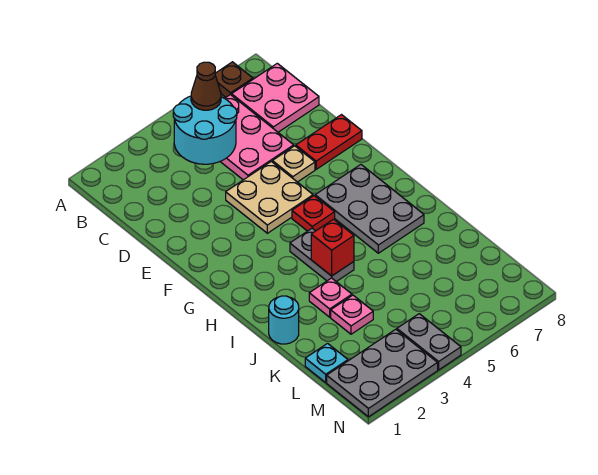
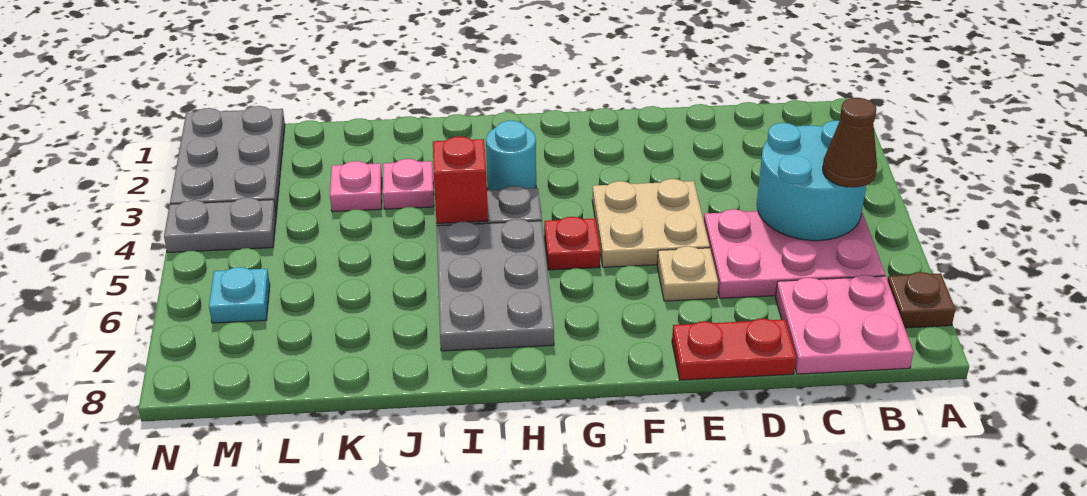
red plate E7:E8 level 1 -> red plate D8:E8 level 1
grey plate G6:I7 level 1 -> grey plate H5:I7 level 1
cyan round brick J1 level 1 -> cyan round brick H3 level 1
cyan plate L1 level 1 -> cyan plate M6 level 1

